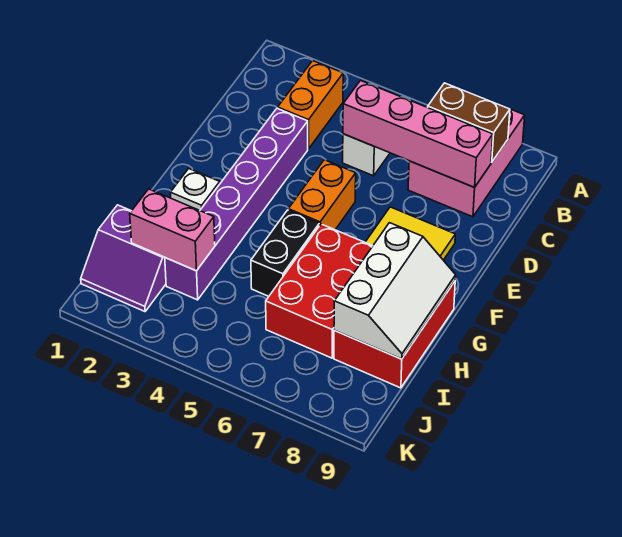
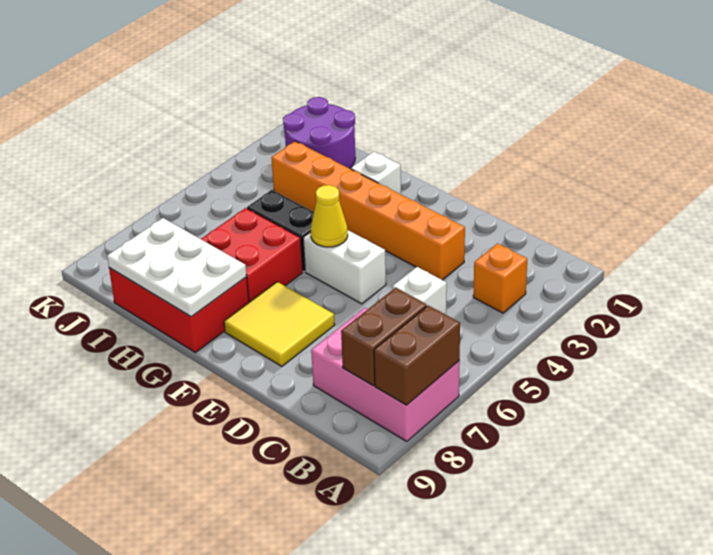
none -> brown brick A7:A8 level 2
orange brick B3:C3 level 1 -> orange brick B3 level 1
pink brick C5:C8 level 2 -> none
purple brick D3:I3 level 1 -> orange brick D3:I3 level 1
orange brick E5:F5 level 1 -> white brick E5:F5 level 1
none -> yellow cone F5 level 2
red brick G6:I7 level 1 -> red brick G6:H7 level 1
white slope G8:I9 level 2 top 8 -> white plate G8:I9 level 2
purple slope I1:J2 level 1 top I -> purple round brick I1:J2 level 1
pink brick I2:I3 level 2 -> none

